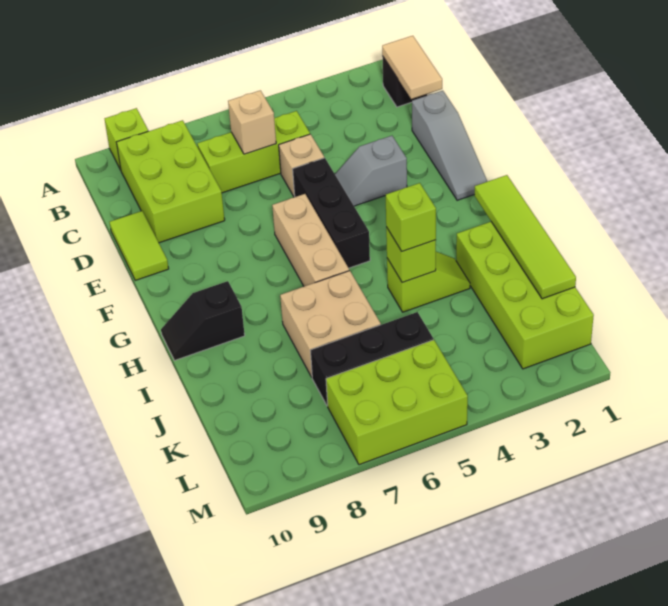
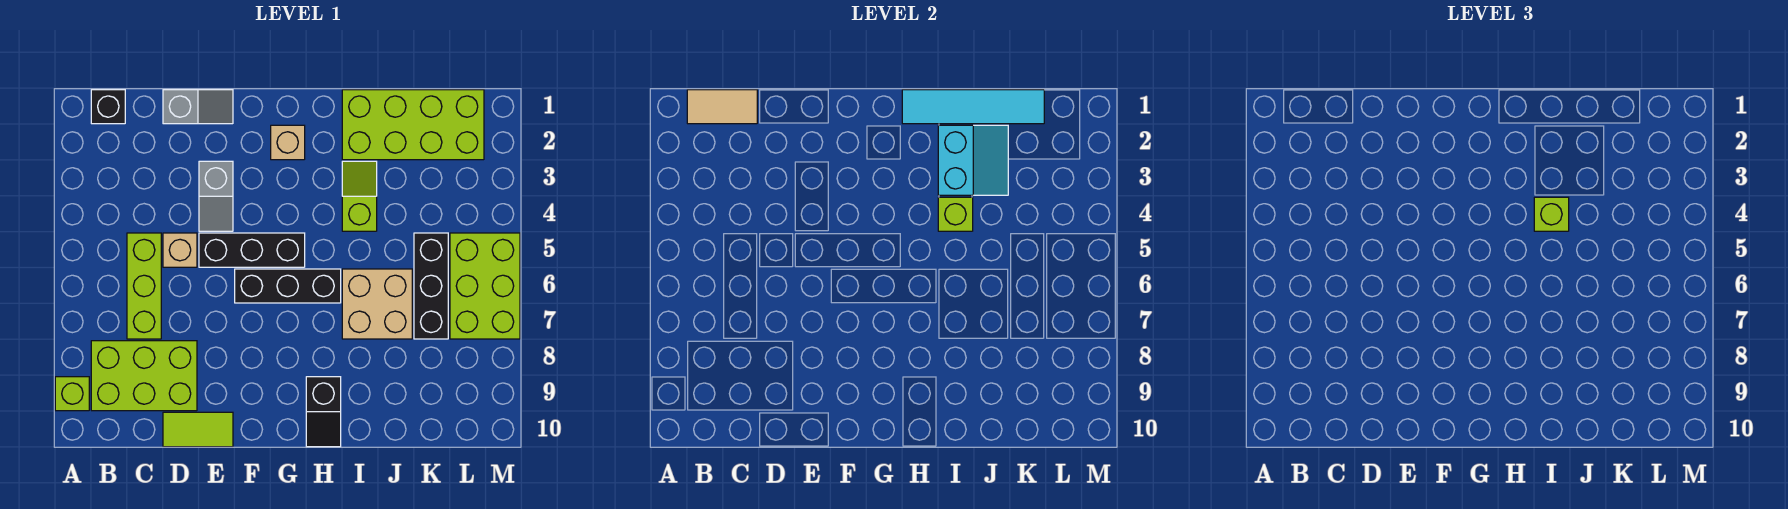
tan brick C6 level 2 -> tan brick G2 level 1
grey slope D1:F1 level 1 top D -> grey slope D1:E1 level 1 top D
tan brick F6:H6 level 1 -> black brick F6:H6 level 1
lime tile H1:K1 level 2 -> cyan tile H1:K1 level 2
none -> cyan slope I2:J3 level 2 top I

